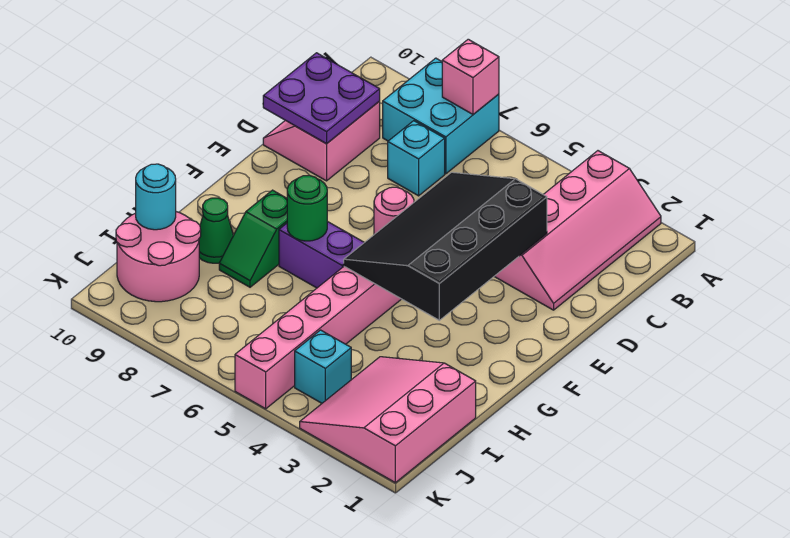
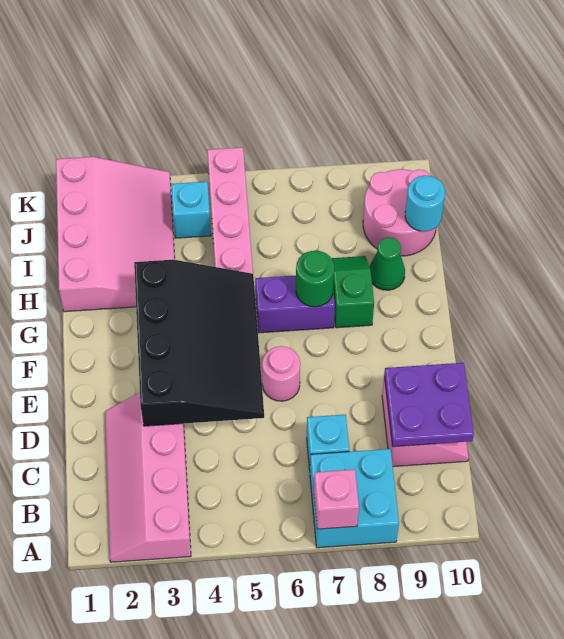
pink slope I1:K3 level 1 top 1 -> pink slope H1:K3 level 1 top 1

